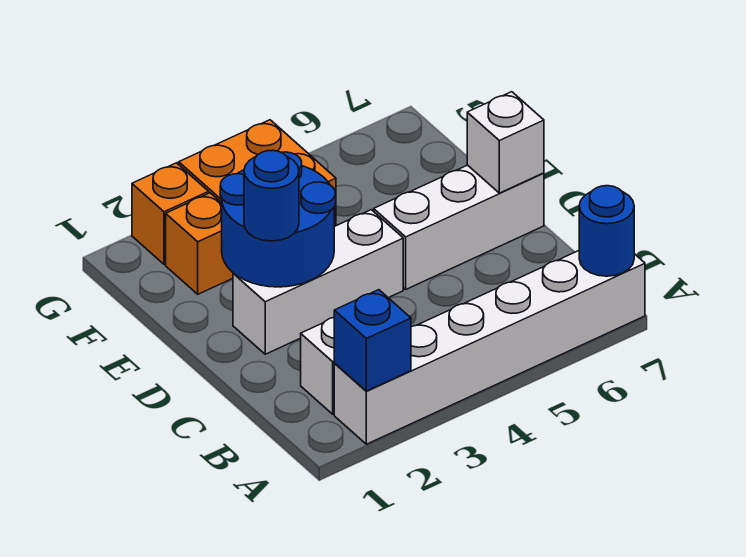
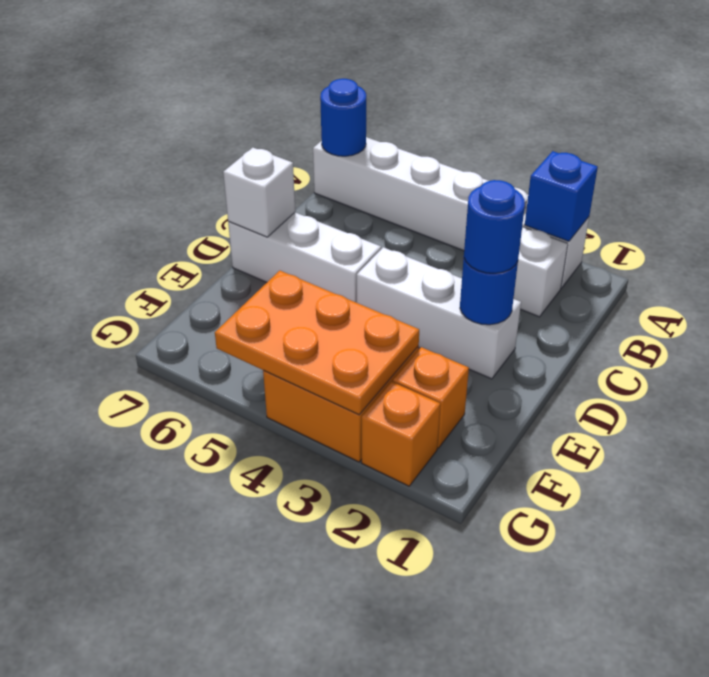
blue round brick D2:E3 level 2 -> blue round brick D2 level 2
none -> orange plate F3:G5 level 2

